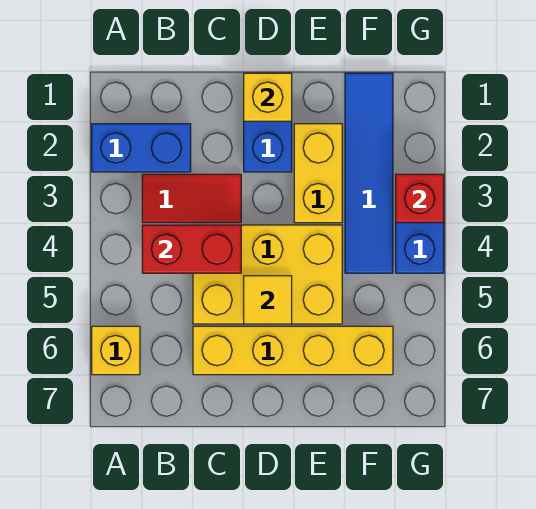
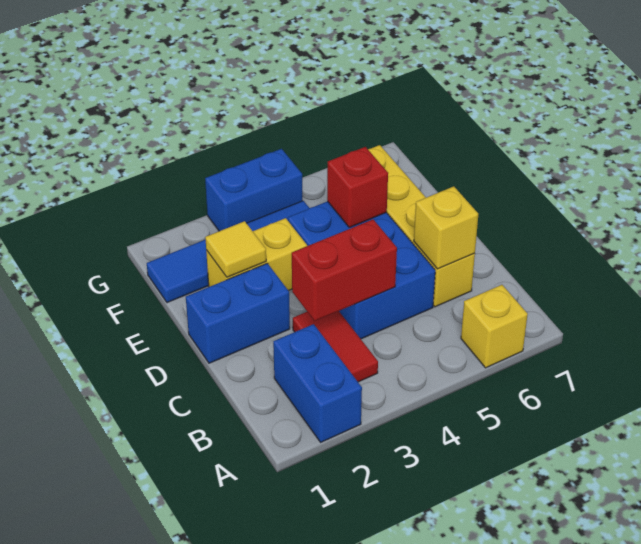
red brick B4:C4 level 2 -> red brick C3:C4 level 2
yellow brick C4:E5 level 1 -> blue brick C4:E5 level 1
yellow brick D1 level 2 -> yellow brick C6 level 2
yellow tile D5 level 2 -> yellow tile E2 level 2
red brick G3 level 2 -> red brick E5 level 2

